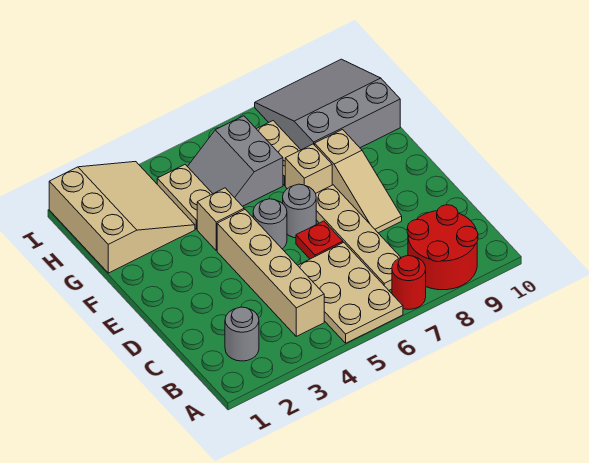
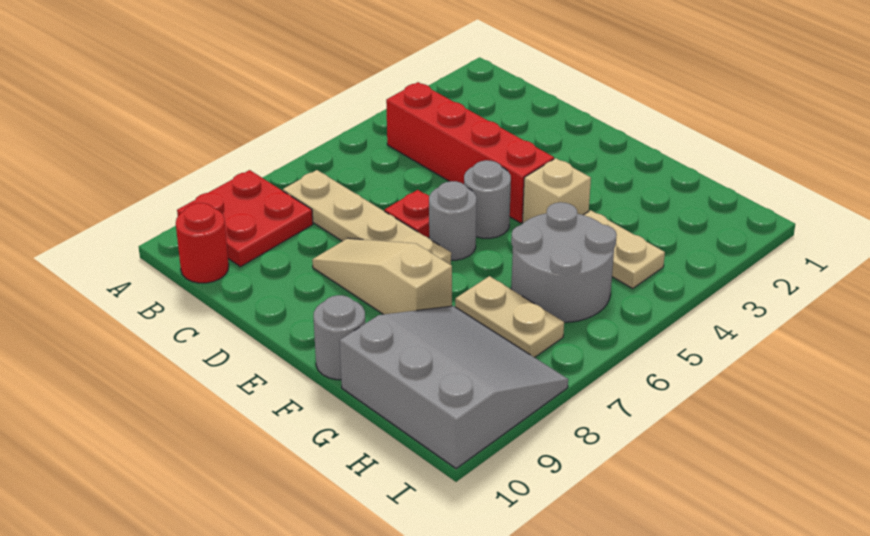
tan plate A5:C6 level 1 -> none
red round brick A7 level 1 -> red round brick B10 level 1
red round brick A8:B9 level 1 -> red plate A8:B9 level 1
grey round brick B2 level 1 -> grey round brick F10 level 1
tan brick B4:E4 level 1 -> red brick B4:E4 level 1
tan brick F7 level 1 -> none
tan slope G1:I3 level 1 top 1 -> none
grey slope G5:H6 level 1 top 6 -> grey round brick G5:H6 level 1
grey slope G8:I10 level 1 top G -> grey slope G8:I10 level 1 top 10

